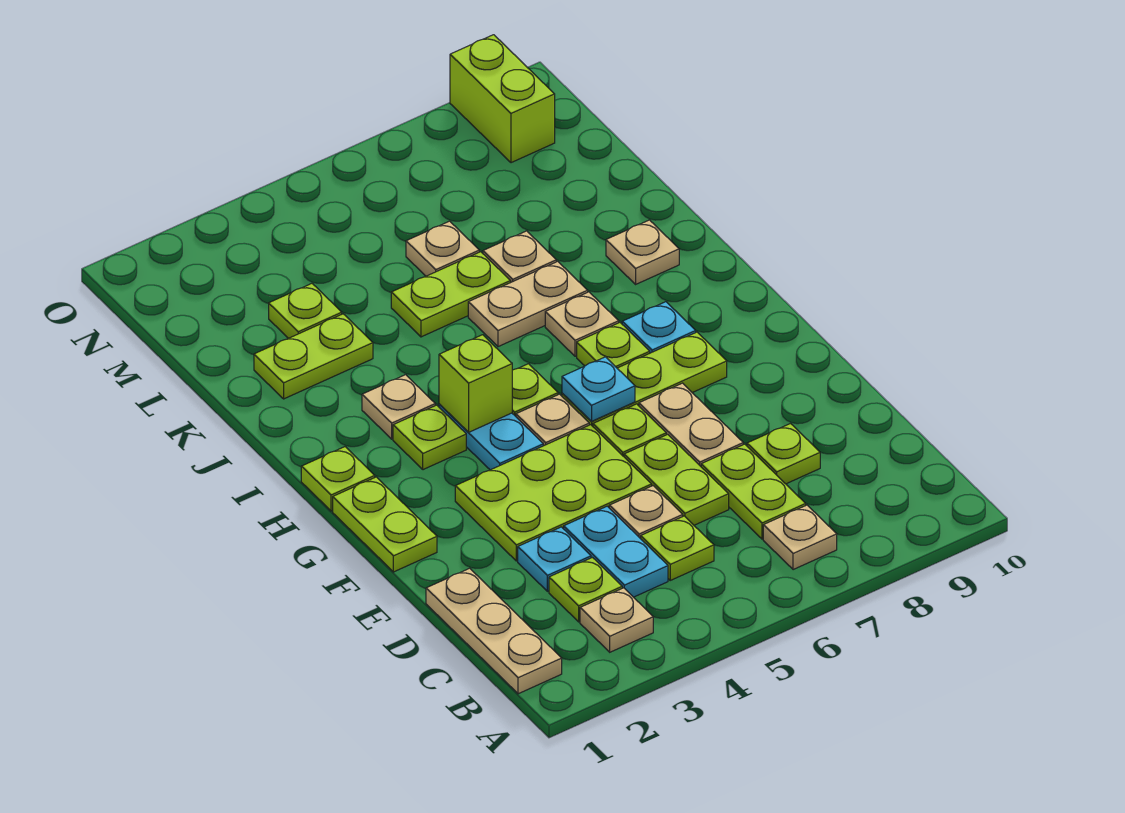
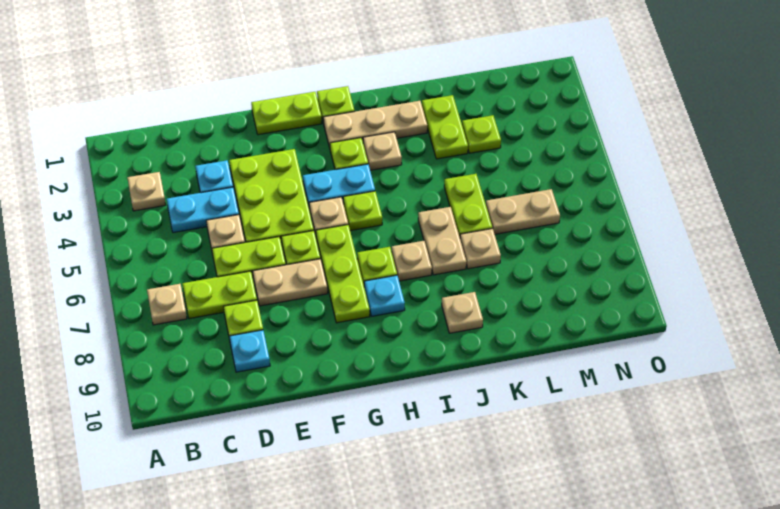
tan plate B1:D1 level 1 -> tan plate H2:J2 level 1
lime plate C3 level 1 -> none
lime plate C5 level 1 -> none
cyan plate G6 level 2 -> cyan plate D9 level 1
lime brick H4 level 2 -> none
tan plate L6 level 1 -> tan plate L6:M6 level 1
lime brick N9:O9 level 1 -> none

